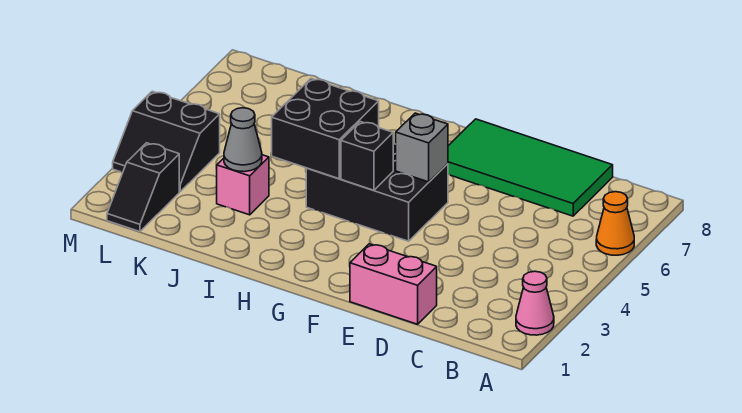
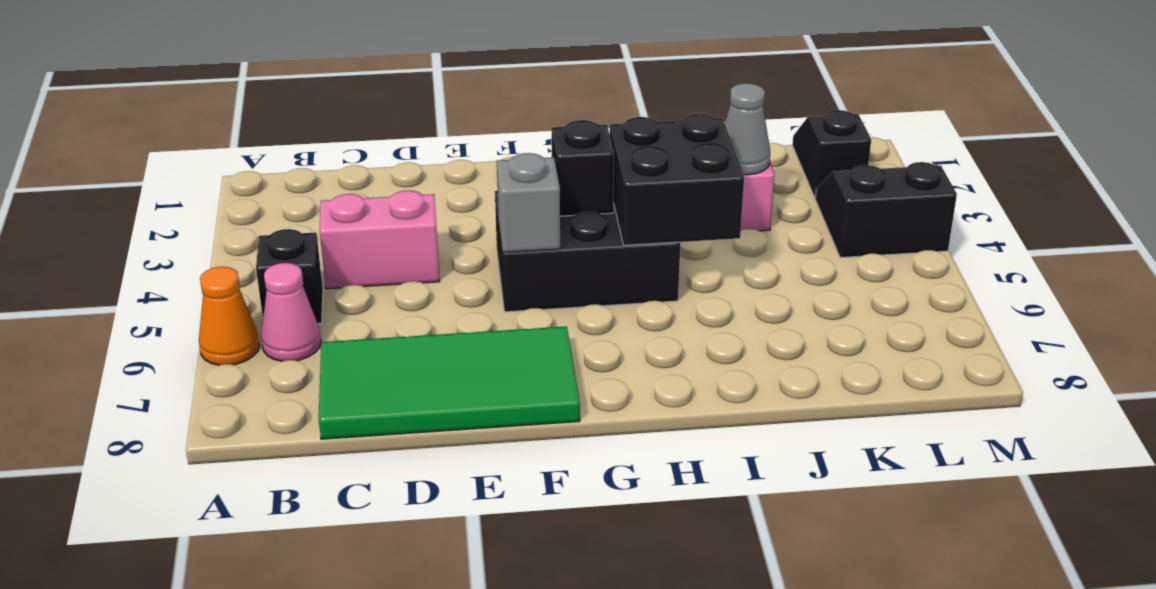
pink cone A2 level 1 -> pink cone B6 level 1
none -> black brick B5 level 1
pink brick D1:E1 level 1 -> pink brick C4:D4 level 1

